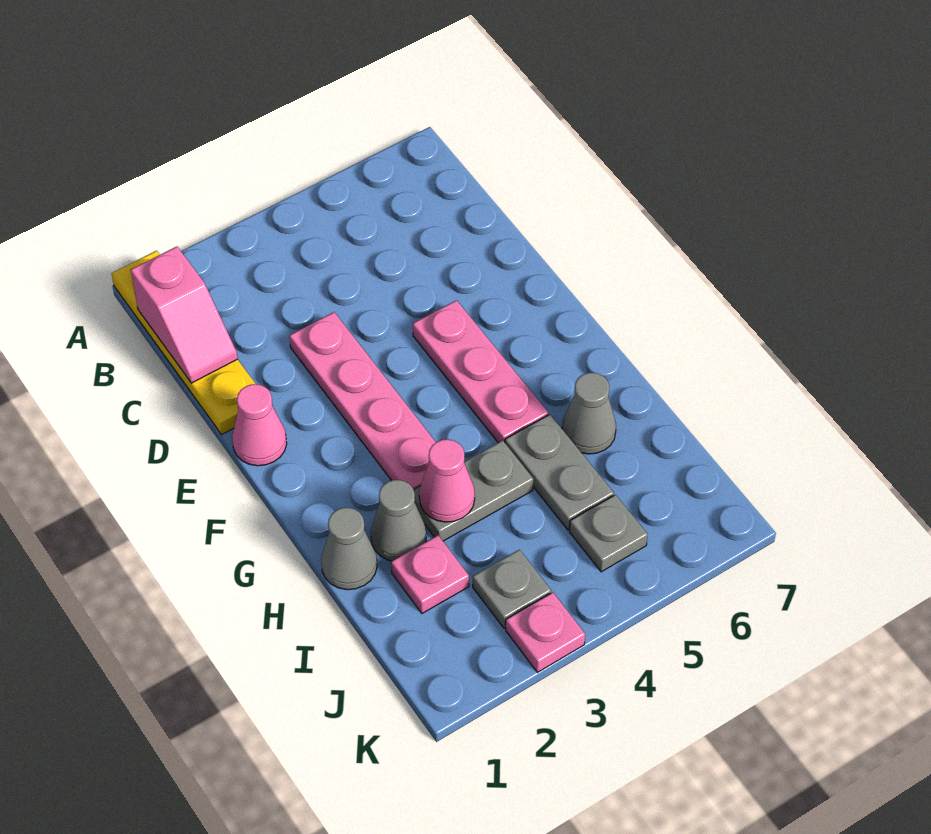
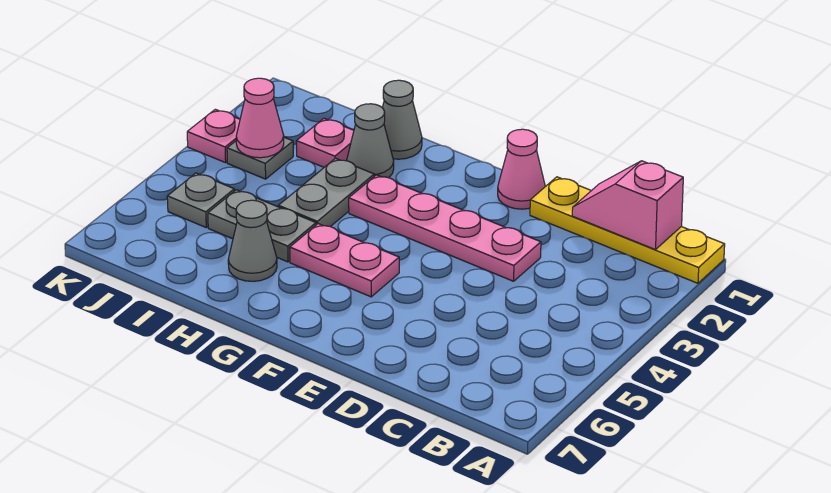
pink plate E5:G5 level 1 -> pink plate F5:G5 level 1
pink cone H3 level 2 -> pink cone J3 level 2

